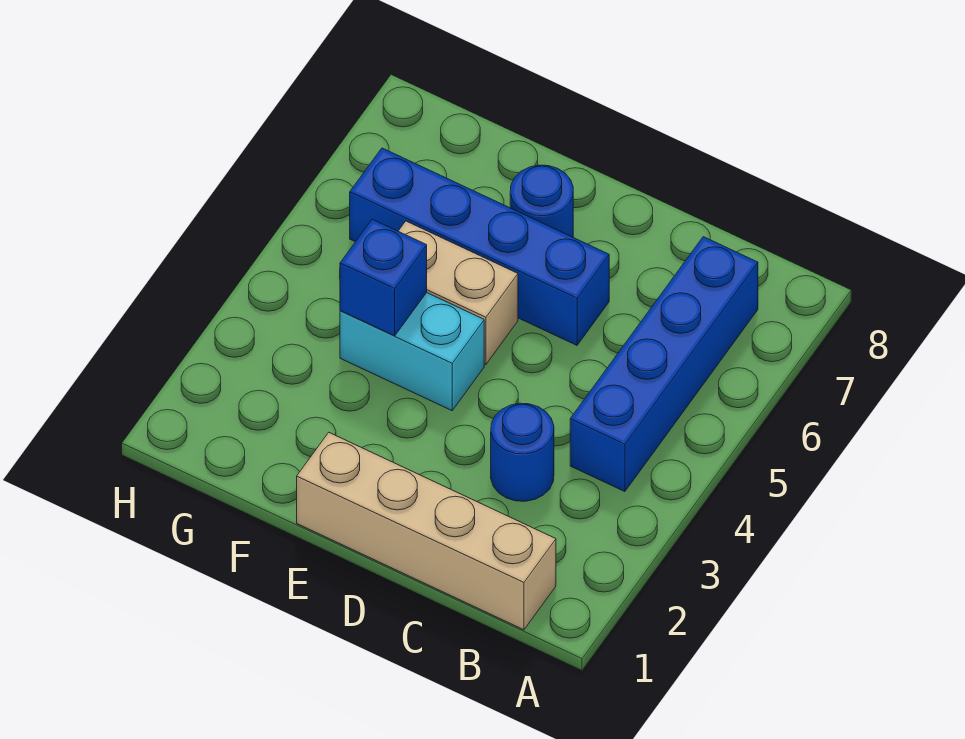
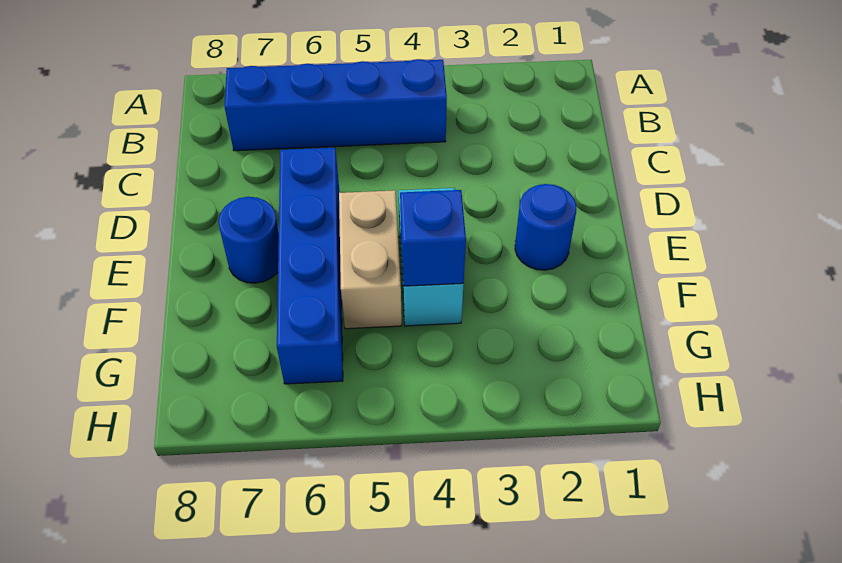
tan brick B1:E1 level 1 -> none
blue round brick C3 level 1 -> blue round brick E2 level 1

